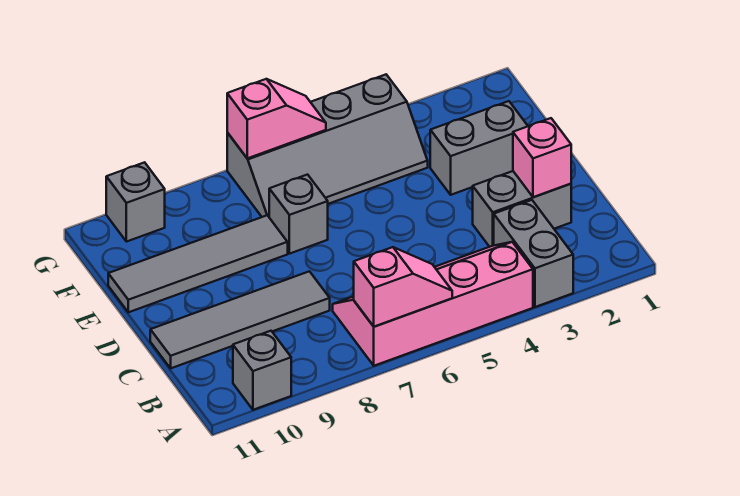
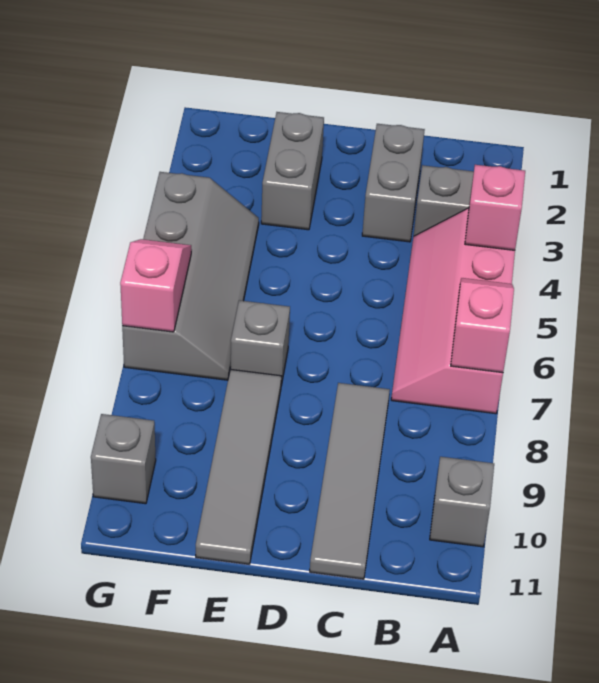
pink brick C2 level 2 -> pink brick A4 level 2

